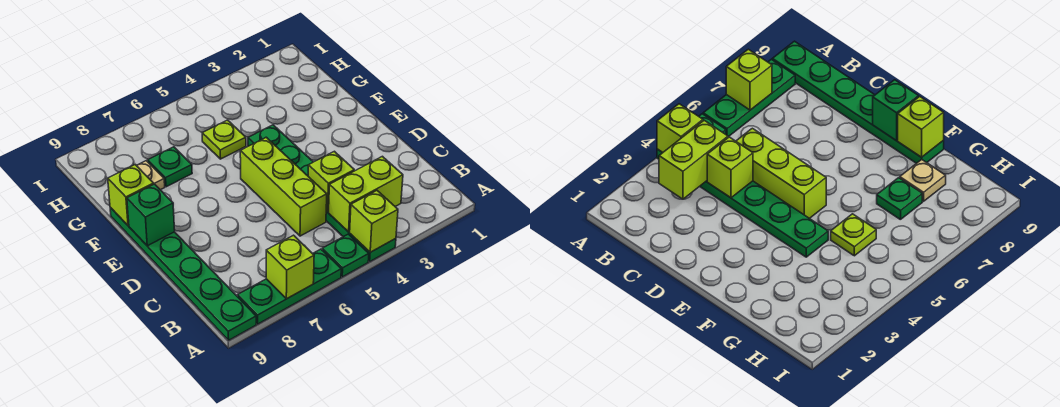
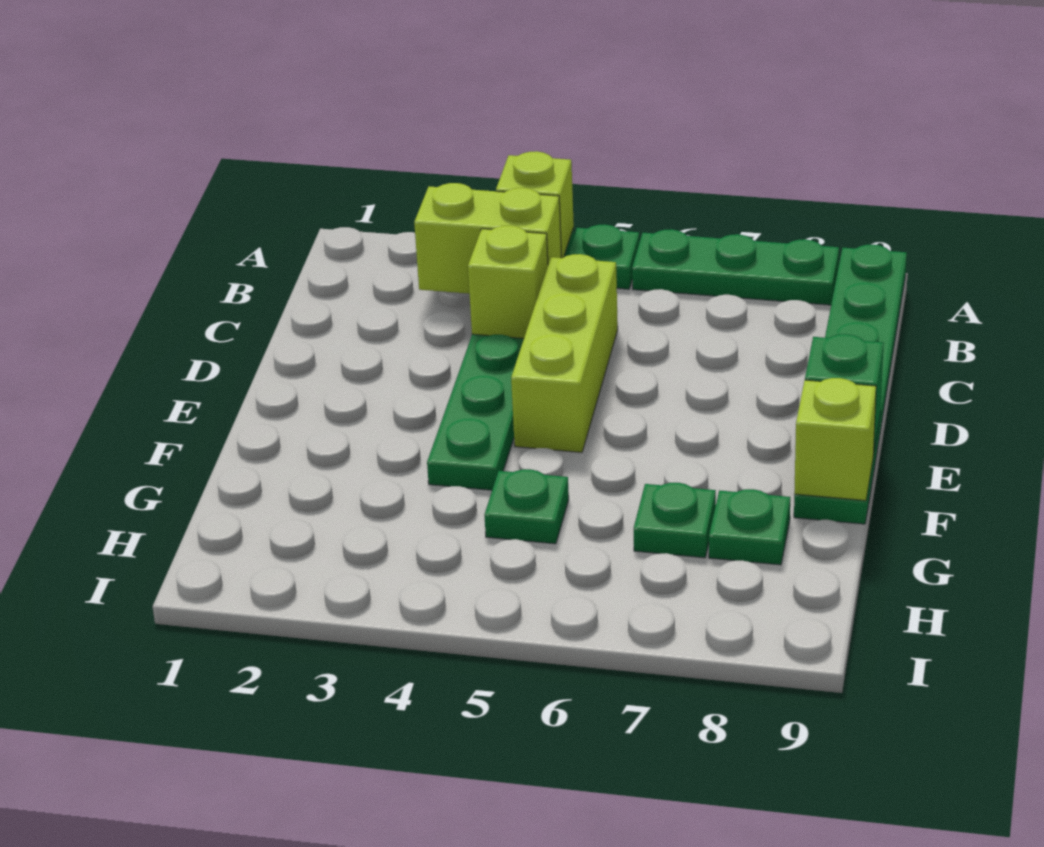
lime brick A7 level 2 -> none
lime plate G5 level 1 -> green plate G5 level 1
tan plate G8 level 1 -> green plate G8 level 1

